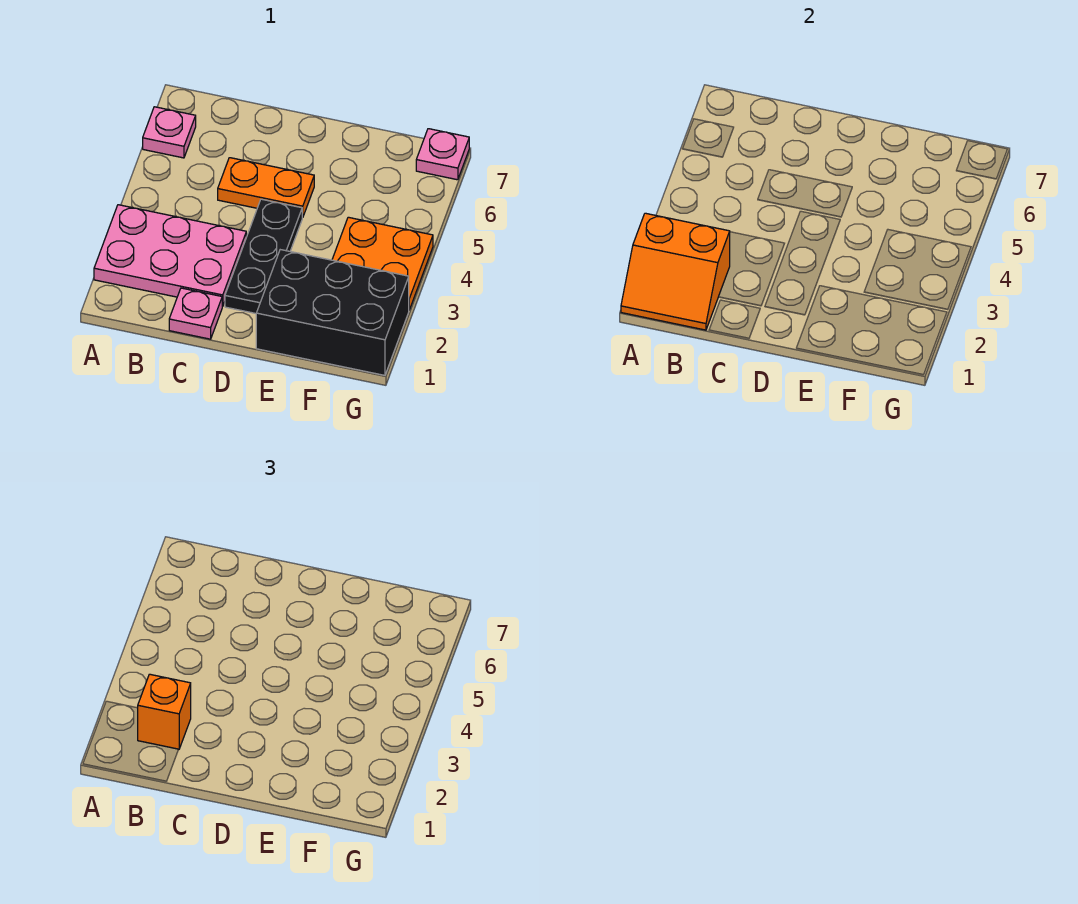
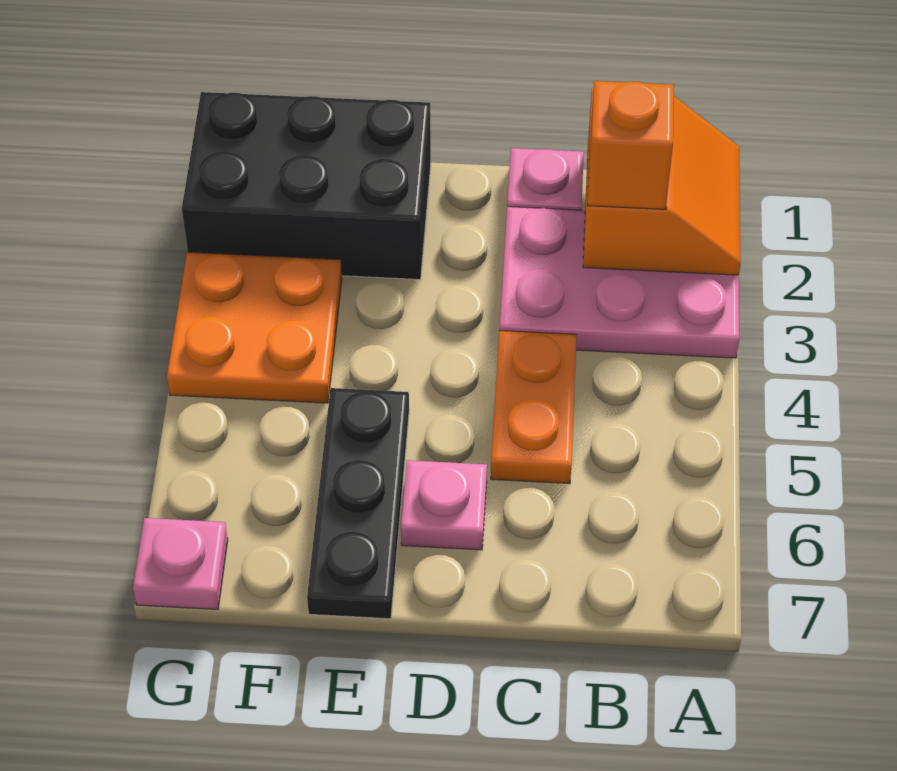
orange slope A1:B2 level 2 top 2 -> orange slope A1:B2 level 2 top B
pink plate A6 level 1 -> pink plate D6 level 1
orange plate C5:D5 level 1 -> orange plate C4:C5 level 1
black plate D2:D4 level 1 -> black plate E5:E7 level 1

